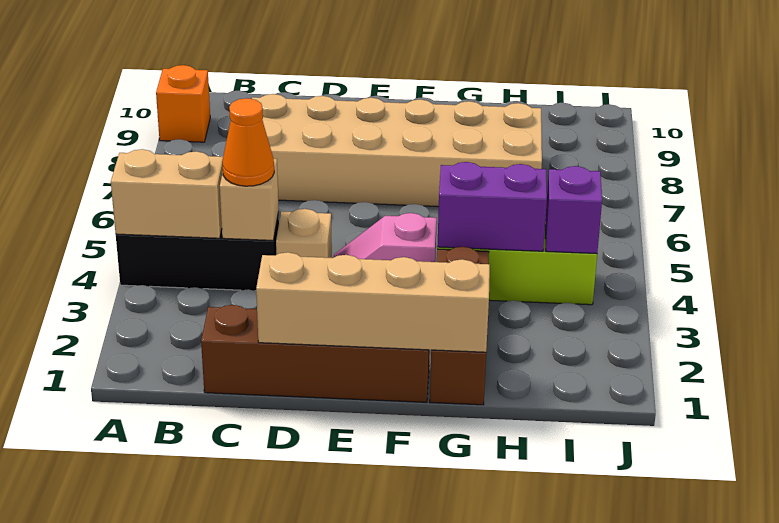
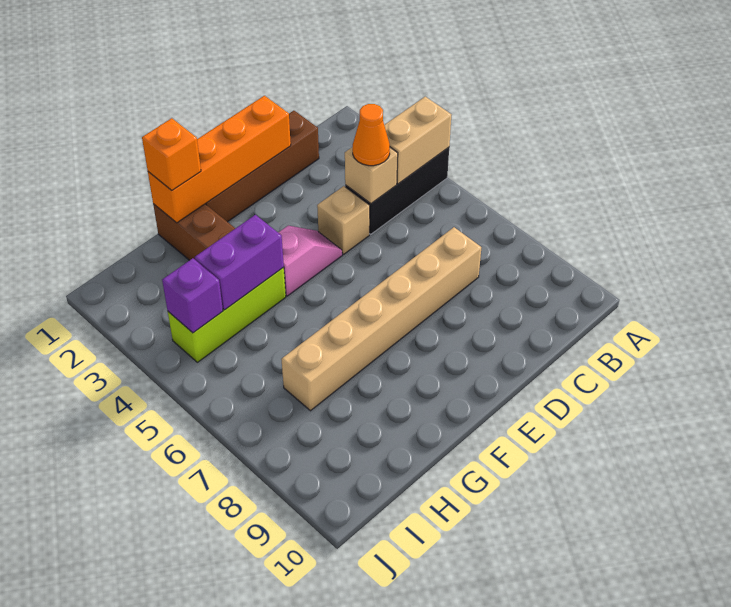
orange brick A9 level 1 -> orange brick G1 level 3
tan brick C7:H8 level 1 -> tan brick C7:H7 level 1
tan brick D1:G1 level 2 -> orange brick D1:G1 level 2

